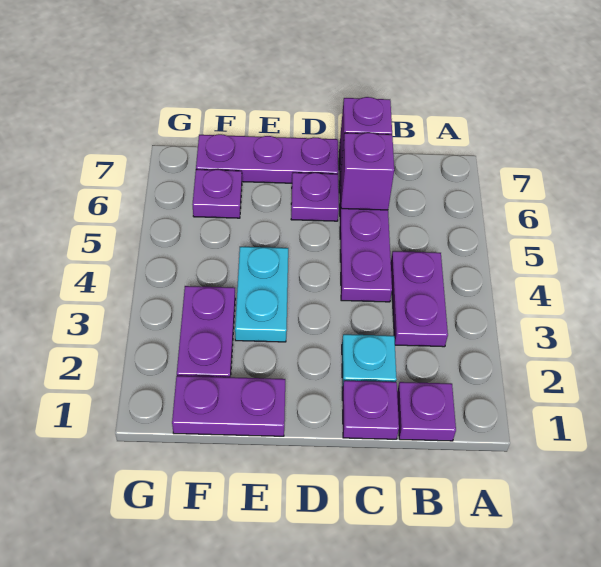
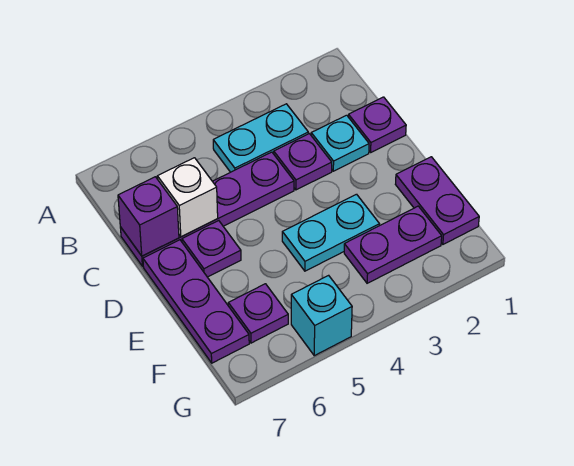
purple plate B1 level 1 -> purple plate C3 level 1
purple plate B3:B4 level 1 -> cyan plate B3:B4 level 1
purple brick C6 level 2 -> white brick C6 level 2
none -> cyan brick G5 level 1

